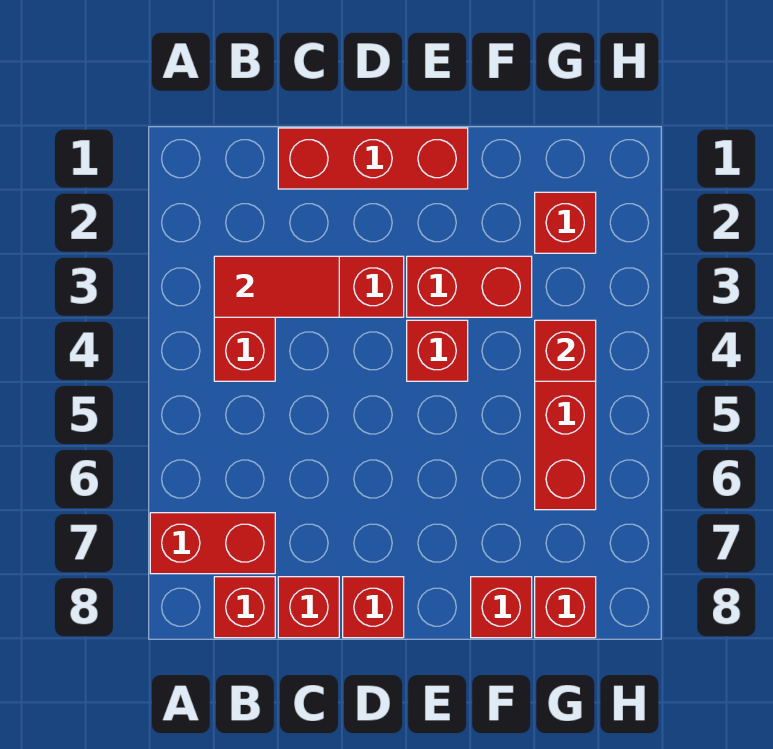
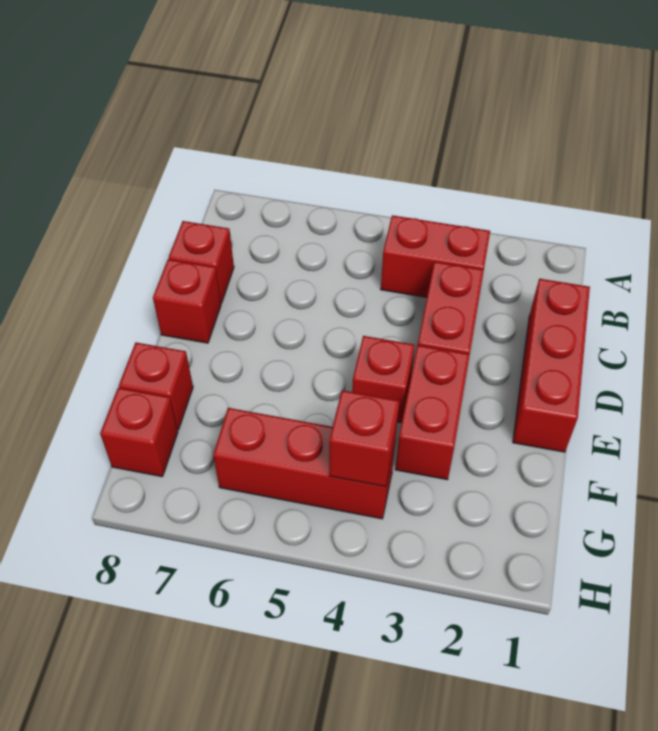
red brick A7:B7 level 1 -> none
red tile B3:C3 level 2 -> none
red brick B8 level 1 -> none
red brick G2 level 1 -> none

